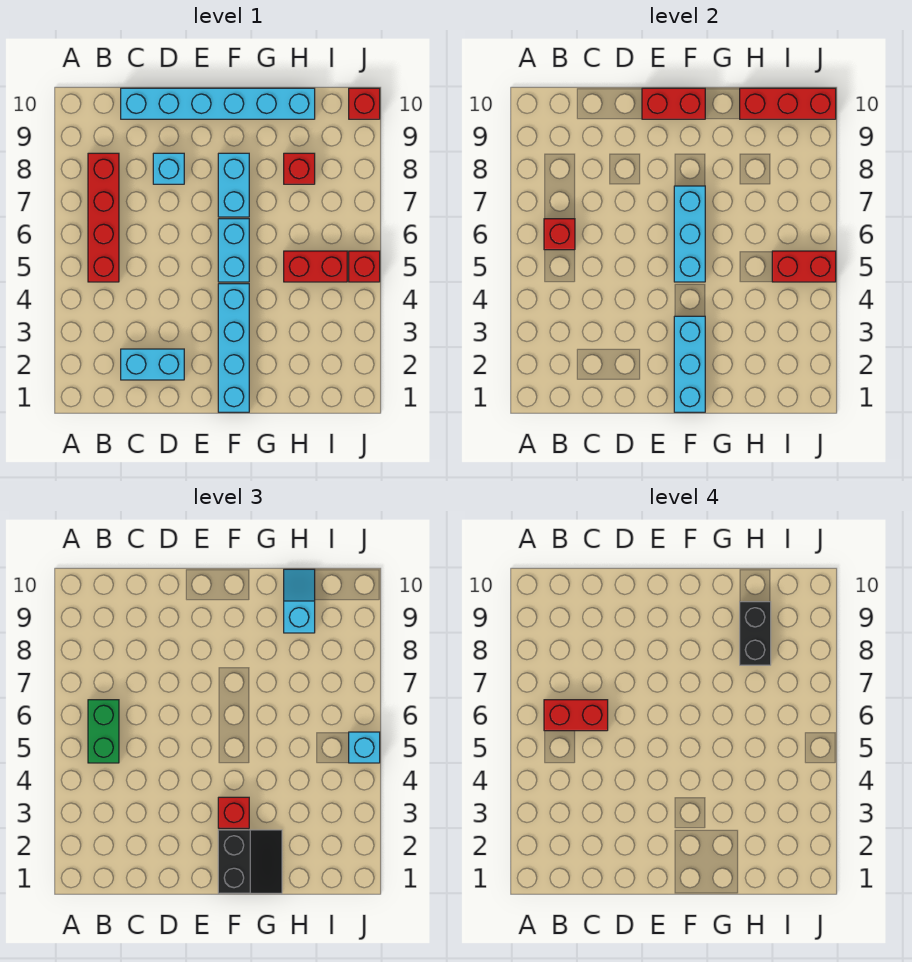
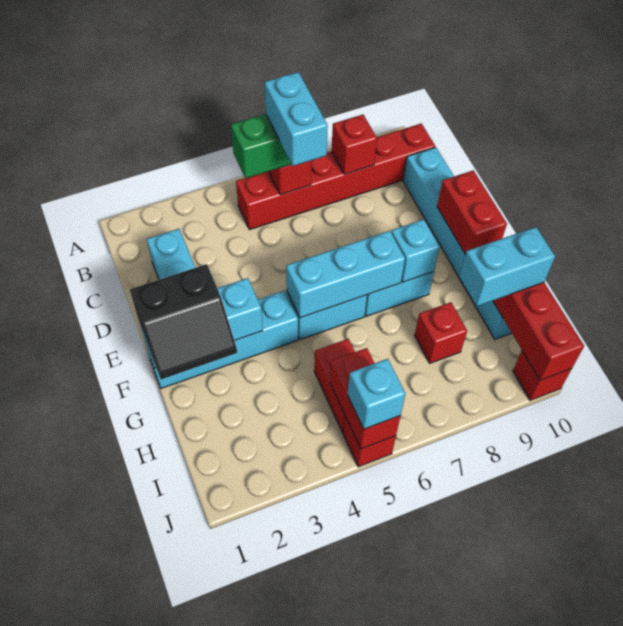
red brick B5:B8 level 1 -> red brick B5:B10 level 1
red brick B6:C6 level 4 -> cyan brick B6:C6 level 4
cyan brick D8 level 1 -> cyan brick F8 level 2
red brick F3 level 3 -> red brick B8 level 2
black brick H8:H9 level 4 -> none
cyan slope H9:H10 level 3 top 9 -> cyan brick H9:H10 level 3

